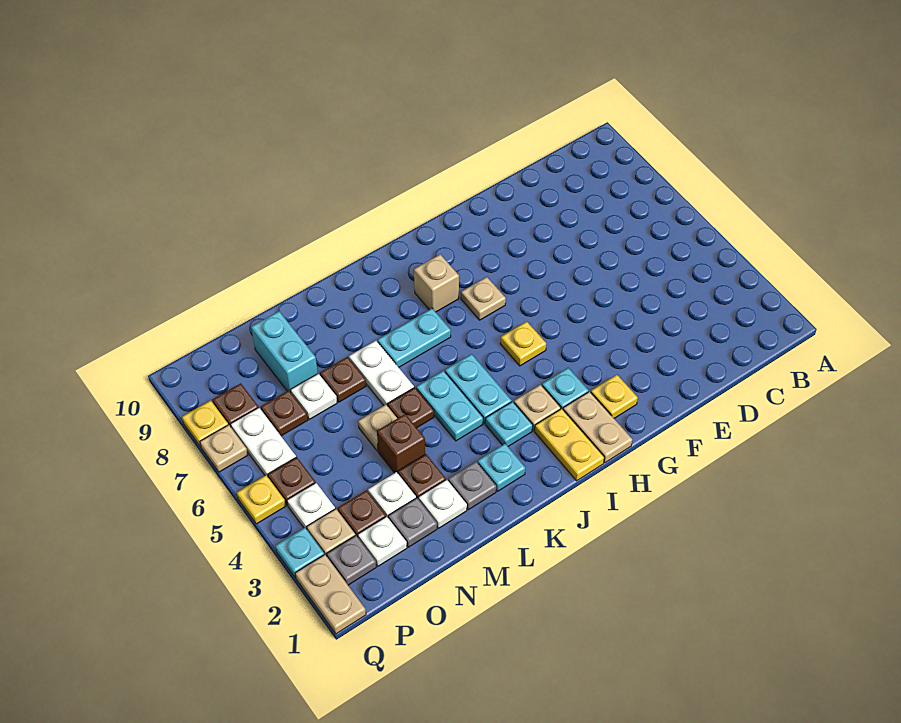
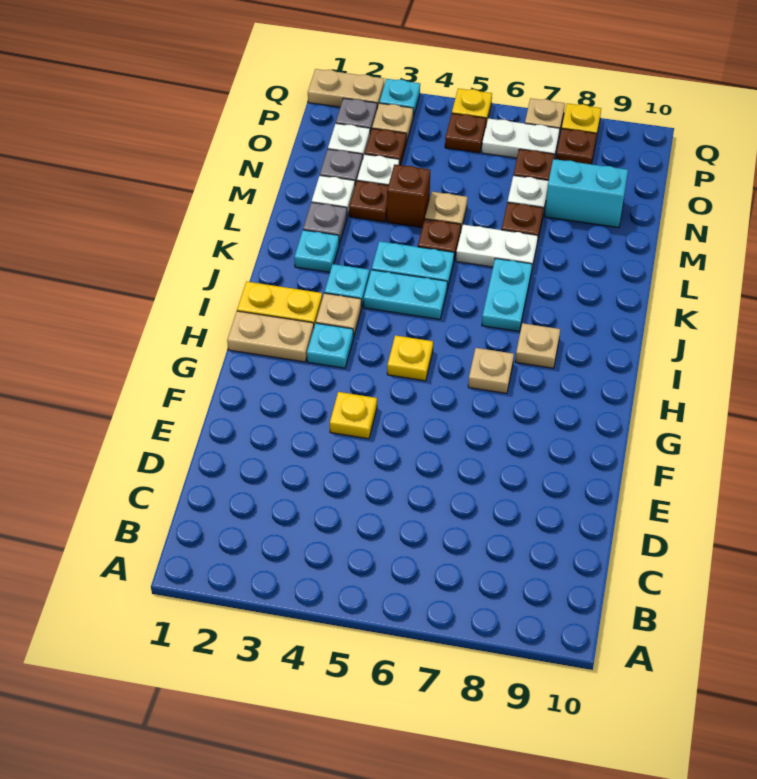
yellow plate G2 level 1 -> yellow plate F4 level 1
tan brick I8 level 1 -> tan plate I8 level 1
white plate P4 level 1 -> none

